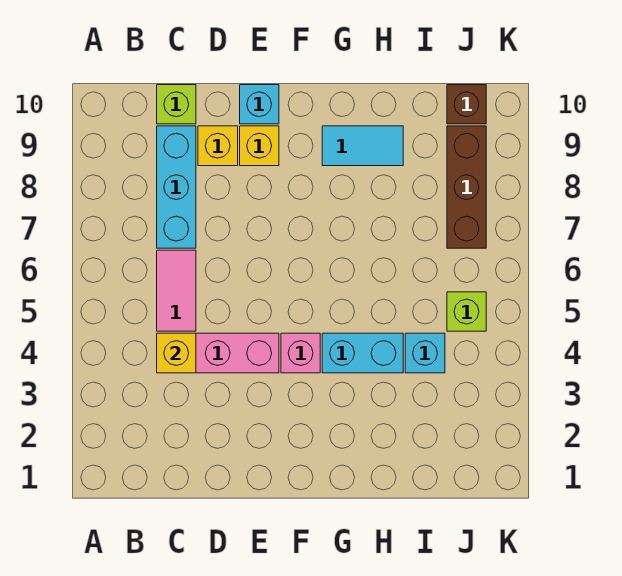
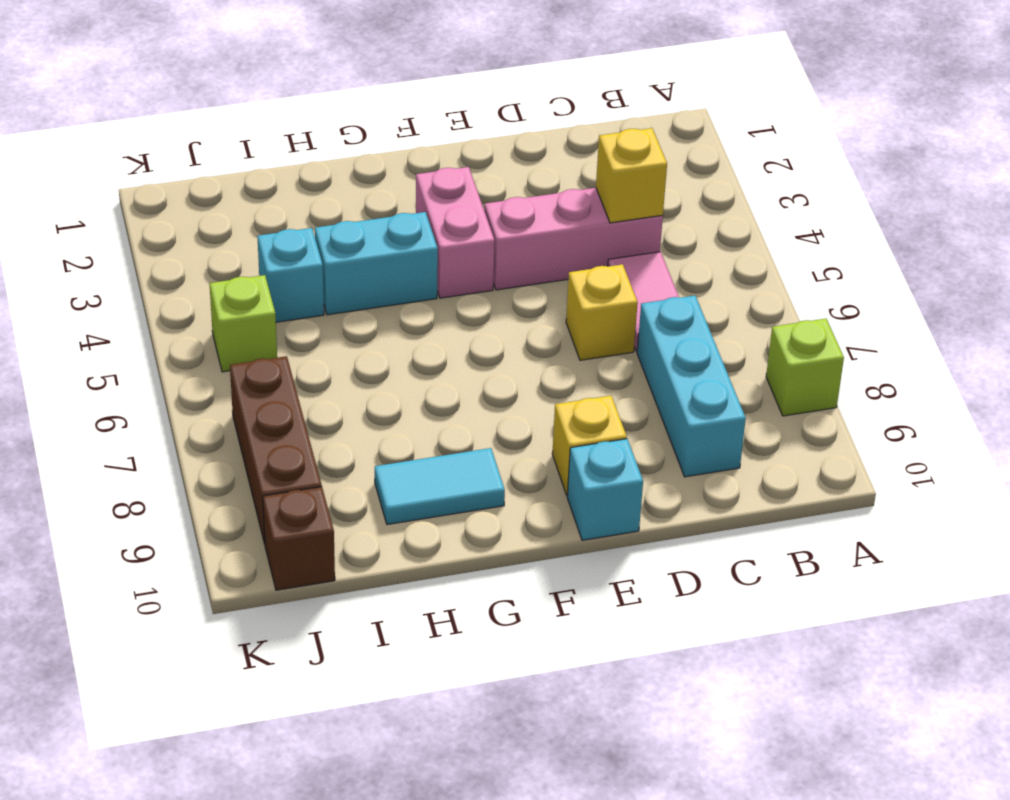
lime brick C10 level 1 -> lime brick A8 level 1
yellow brick D9 level 1 -> yellow brick D6 level 1
pink brick F4 level 1 -> pink brick F3:F4 level 1

